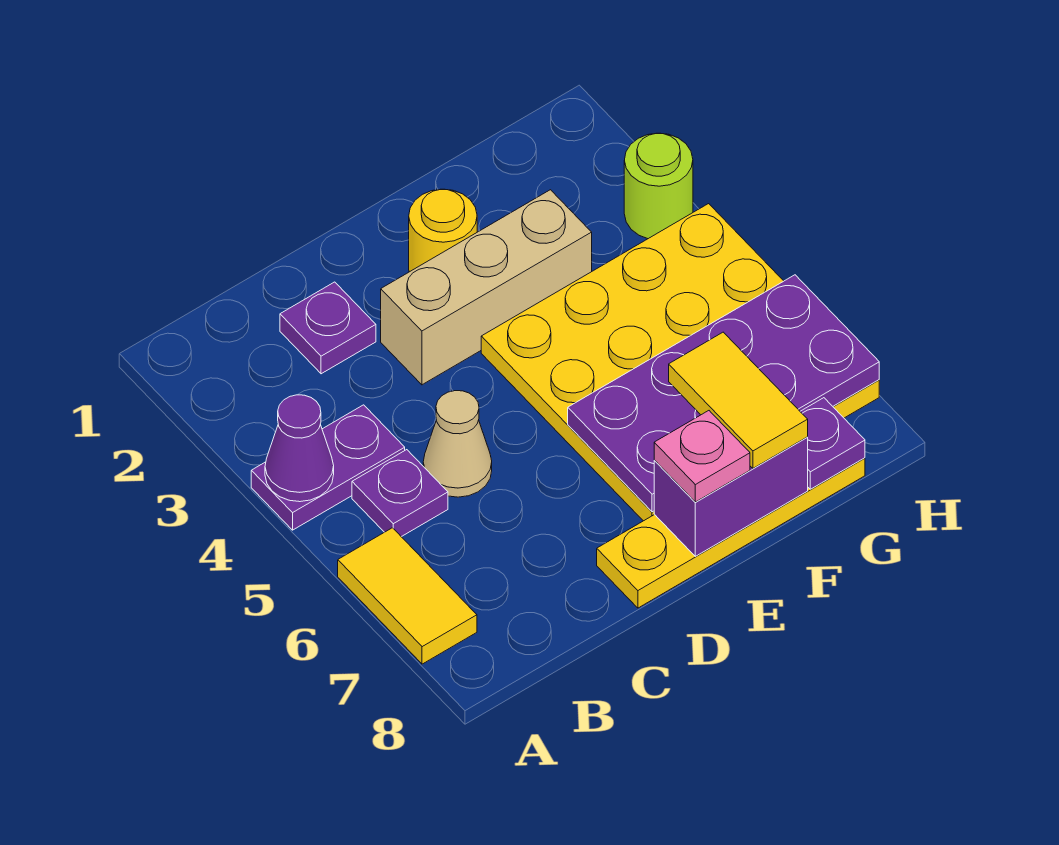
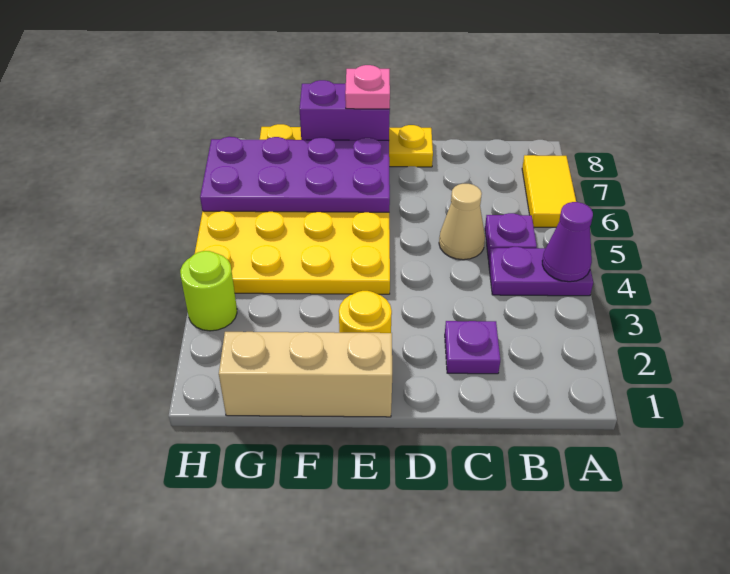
tan brick D3:F3 level 1 -> tan brick E1:G1 level 1
yellow tile F7:F8 level 3 -> none
purple plate G8 level 2 -> none

